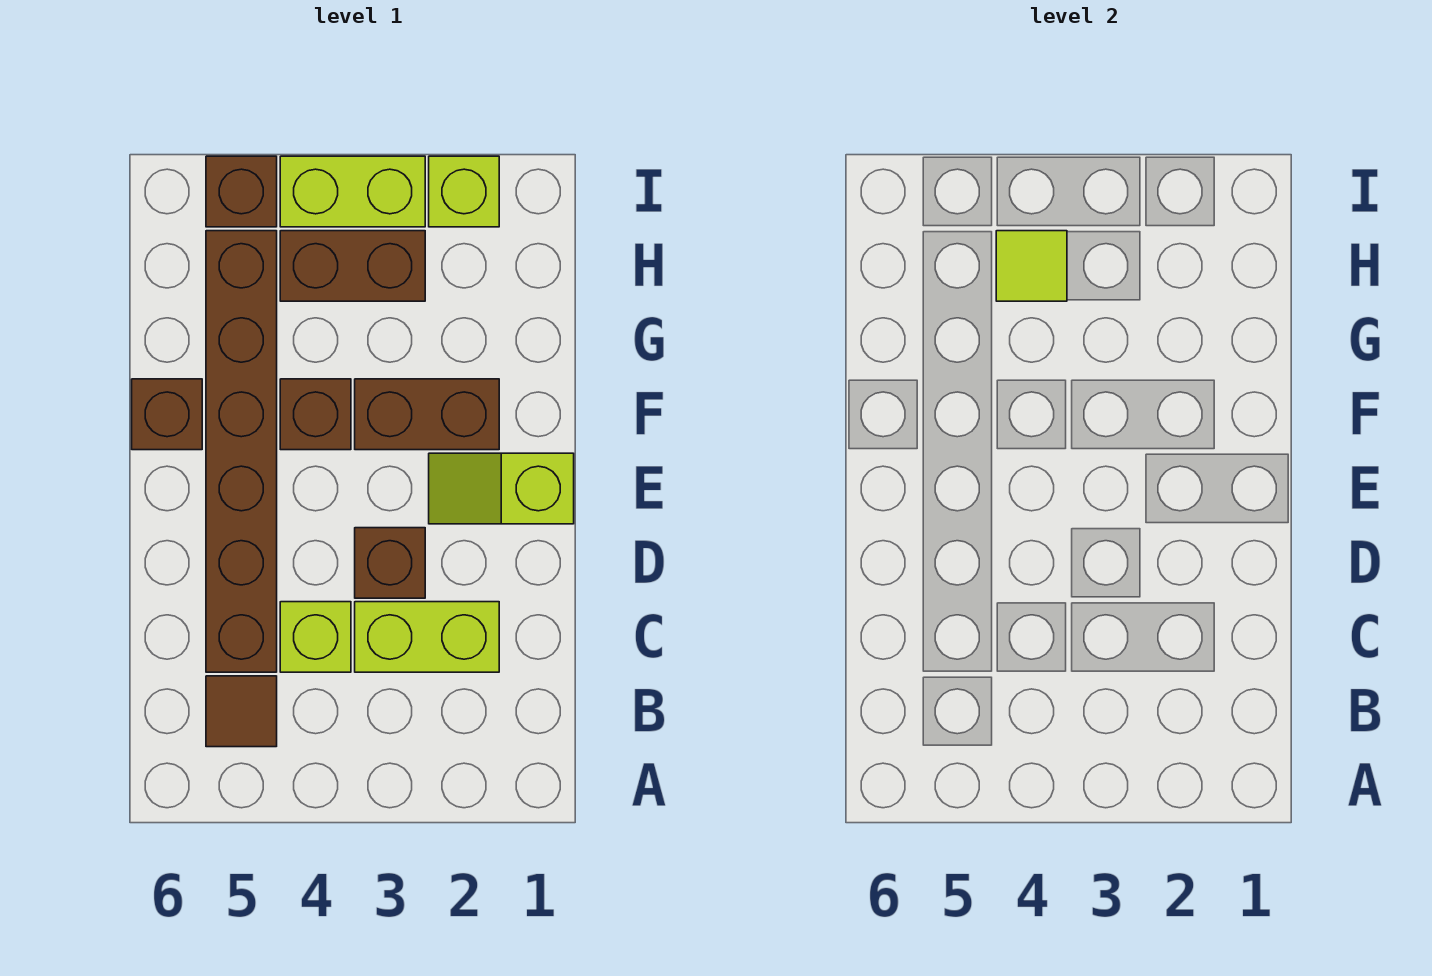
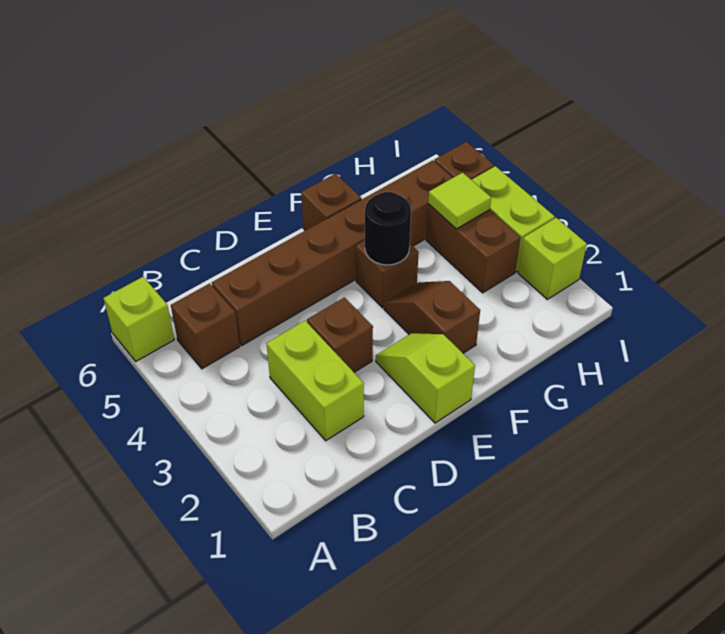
brown tile B5 level 1 -> brown brick B5 level 1
lime brick C4 level 1 -> lime brick A6 level 1
brown brick F2:F3 level 1 -> brown slope F2:F3 level 1 top 2
none -> black round brick F4 level 2

